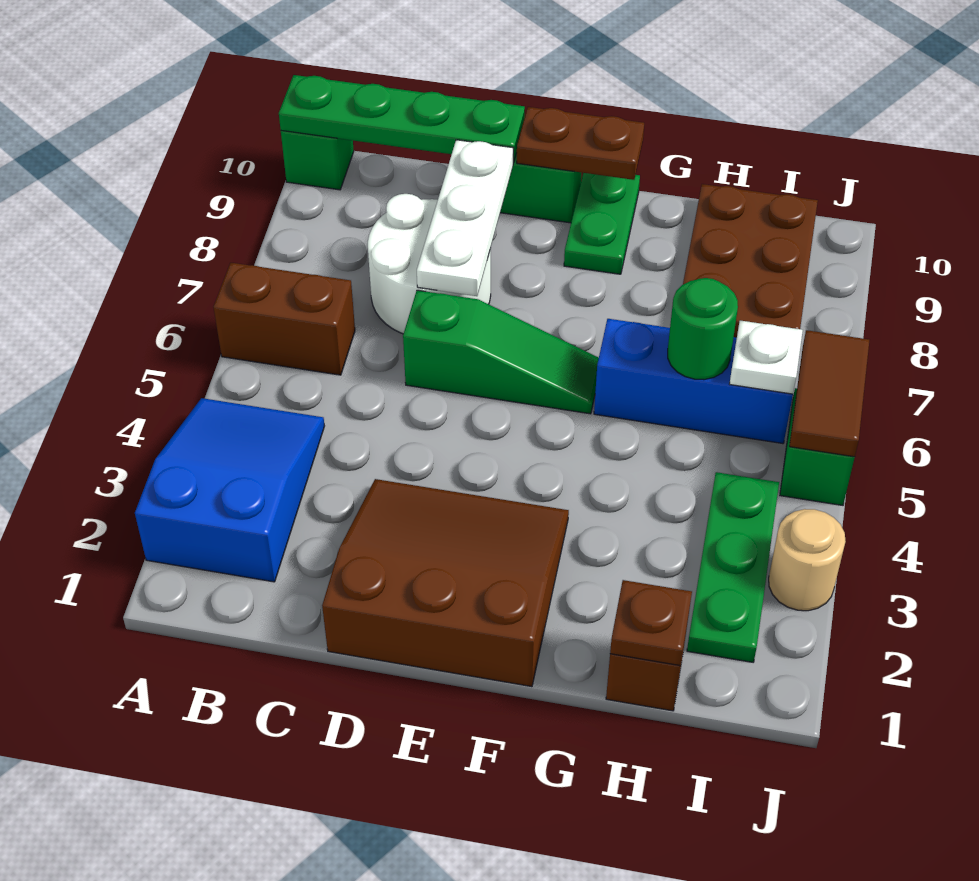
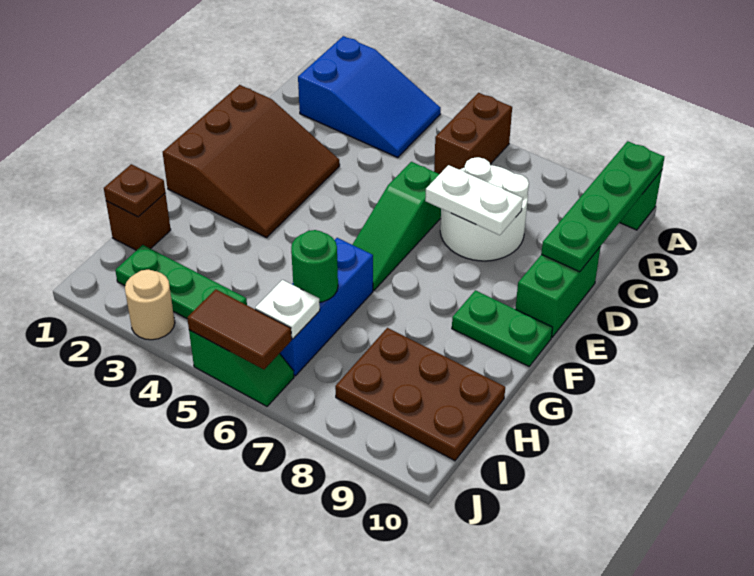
white plate D7:D9 level 2 -> white plate D7:D8 level 2
brown plate E10:F10 level 2 -> none

